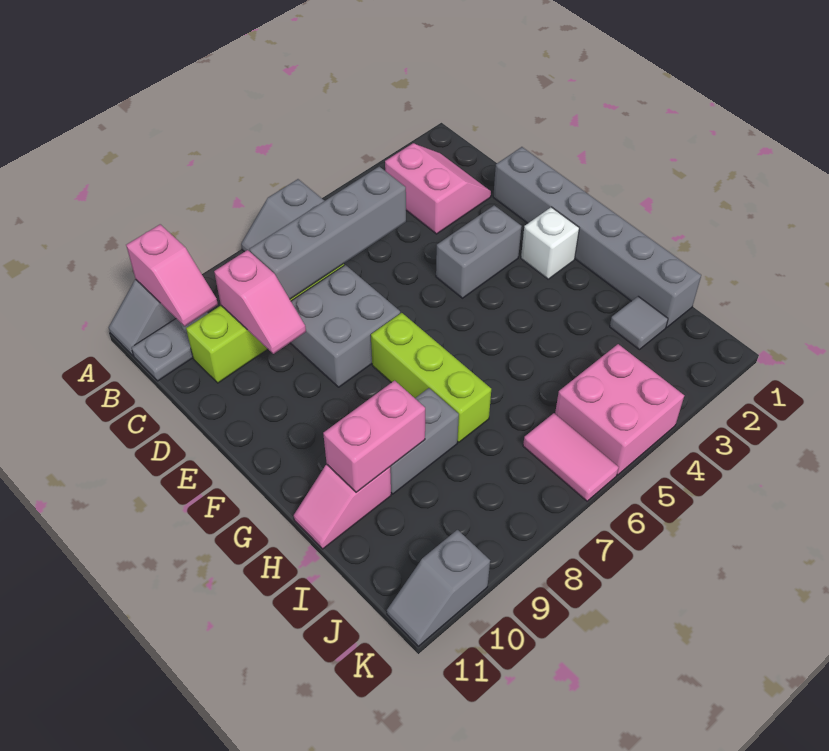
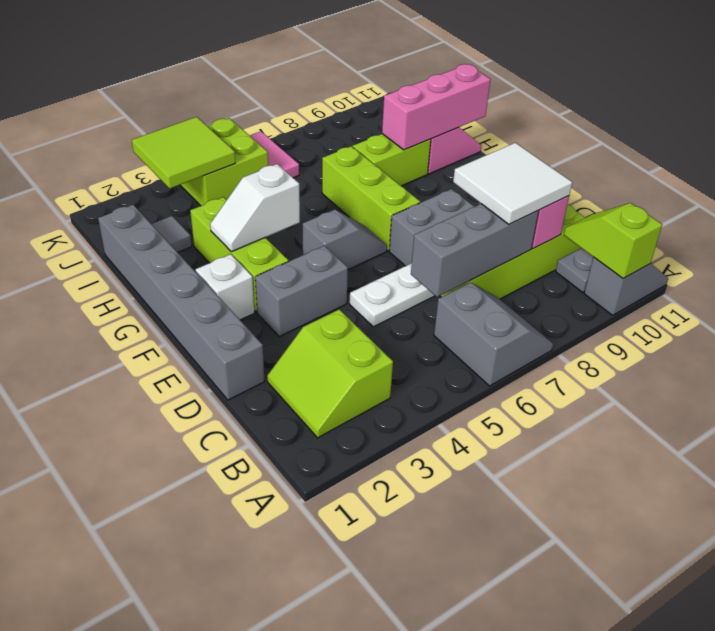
pink slope A10:B10 level 2 top A -> lime slope A10:B10 level 2 top A
pink slope B2:C3 level 1 top 3 -> lime slope B2:C3 level 1 top 3
grey brick C5:C8 level 2 -> grey brick C6:C8 level 2
none -> white tile C8:D9 level 3
none -> white plate D5:D6 level 1
none -> lime brick F3:H3 level 1
none -> white slope G3:G4 level 2 top 4
grey brick H8:H9 level 1 -> lime brick H8:H9 level 1
pink brick H9:H10 level 2 -> pink brick H9:H11 level 2
none -> lime tile J3:K4 level 2
pink brick J4:K5 level 1 -> lime brick J4:K5 level 1
grey slope K10:K11 level 1 top 10 -> grey slope F5:F6 level 1 top 5

